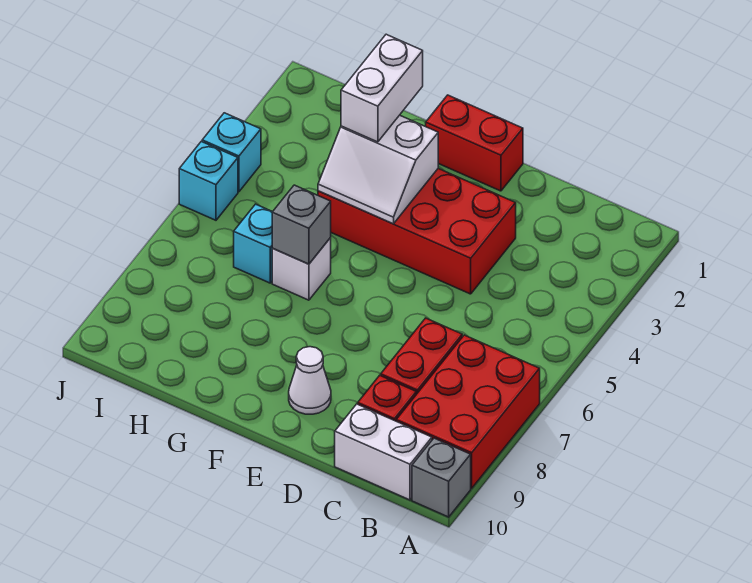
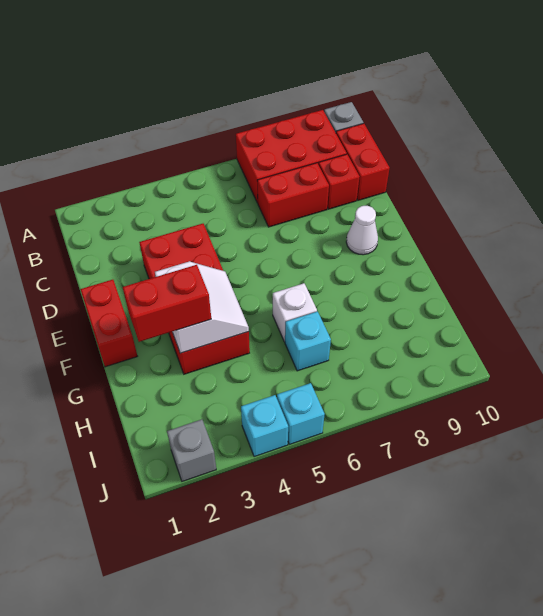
white brick B10:C10 level 1 -> red brick B10:C10 level 1
white brick G2:G3 level 3 -> red brick G2:G3 level 3
grey brick G6 level 2 -> grey brick J2 level 1

